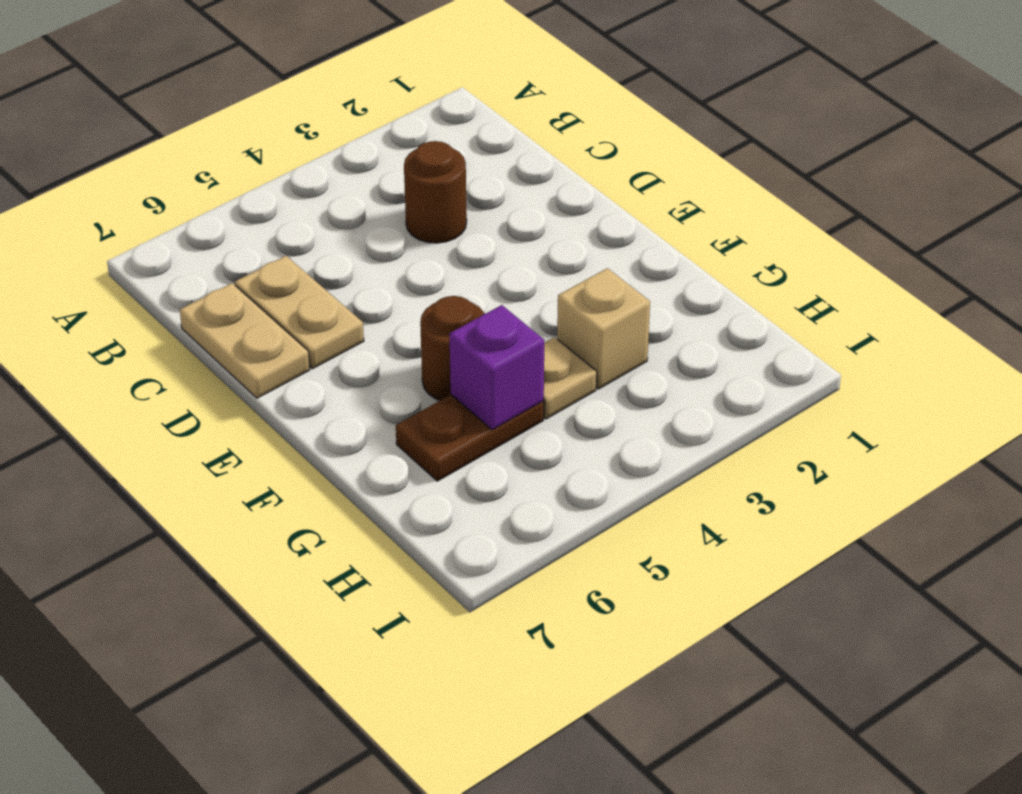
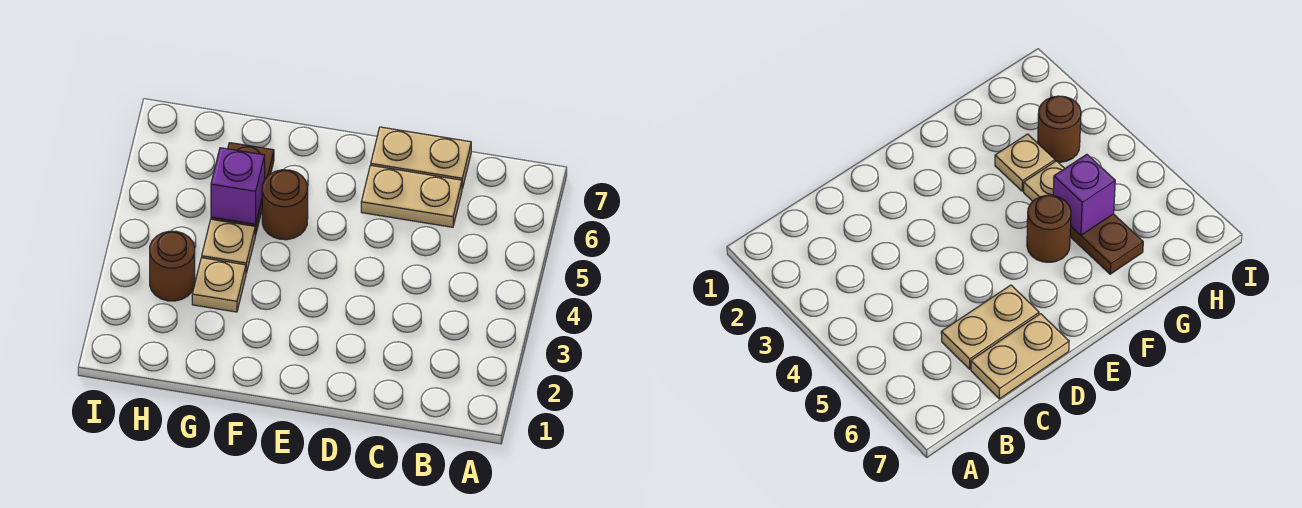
brown round brick C3 level 1 -> brown round brick H3 level 1
tan brick G3 level 1 -> tan plate G3 level 1

